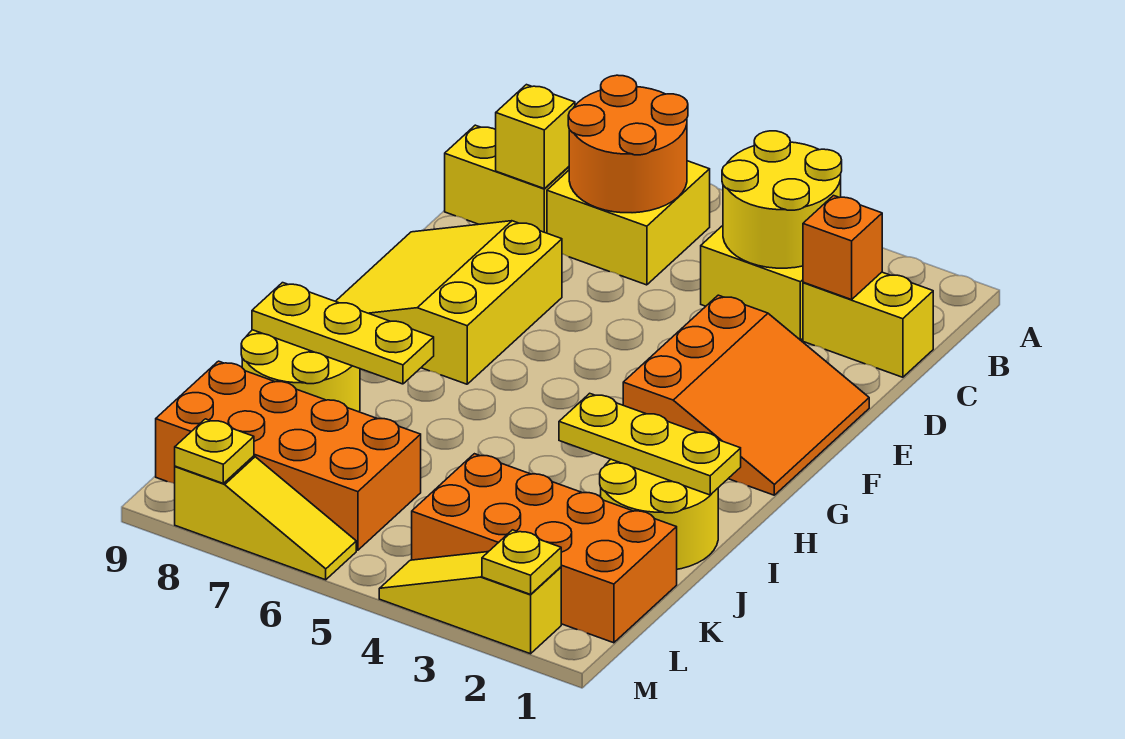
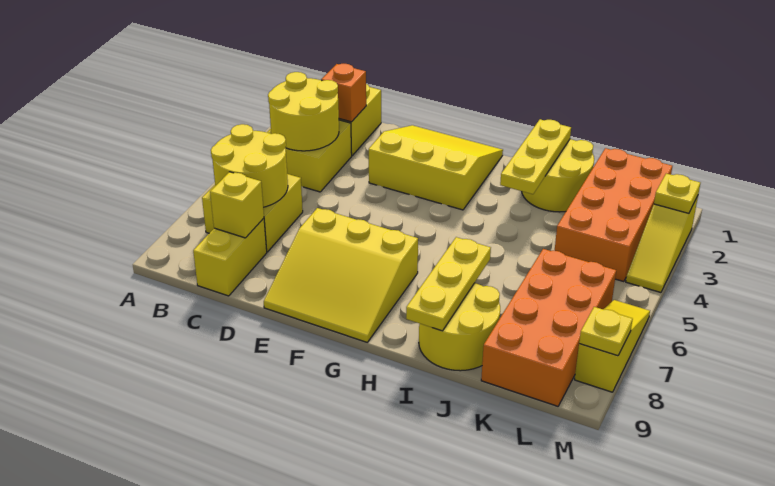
orange round brick B6:C7 level 2 -> yellow round brick B6:C7 level 2
orange slope E1:G3 level 1 top 3 -> yellow slope E1:G3 level 1 top 3

